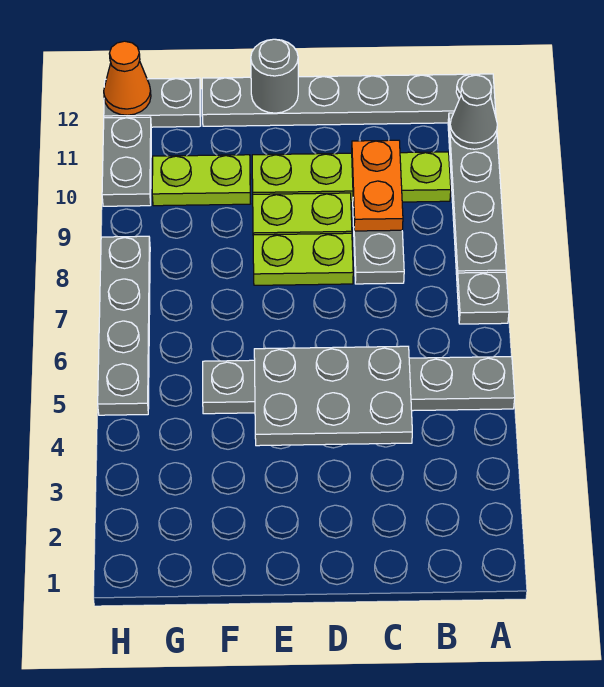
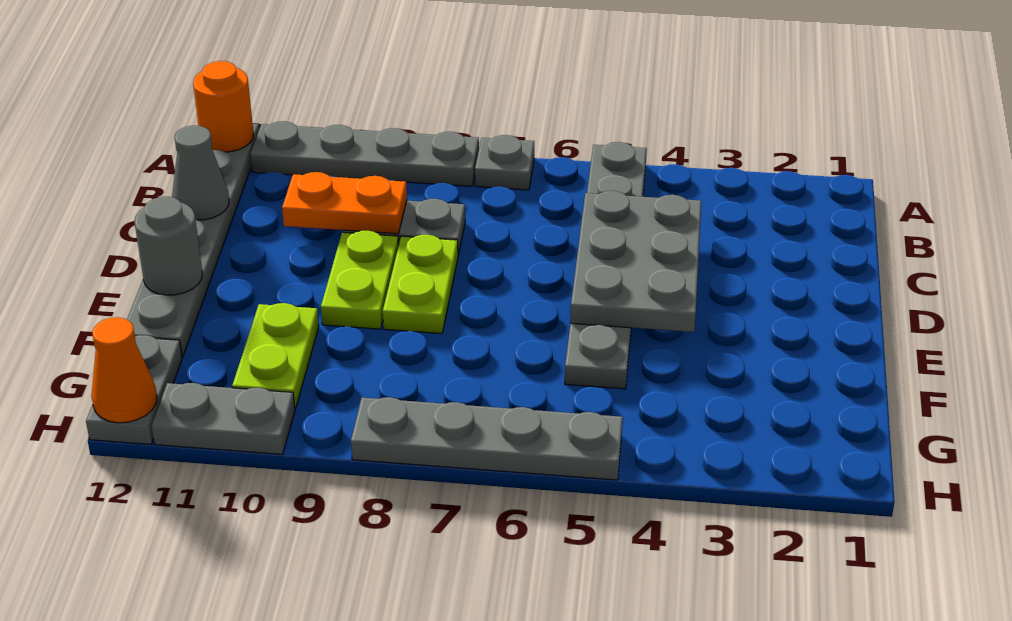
grey cone A11 level 2 -> grey cone C12 level 2
none -> orange round brick A12 level 2
lime plate B10:E10 level 1 -> none

